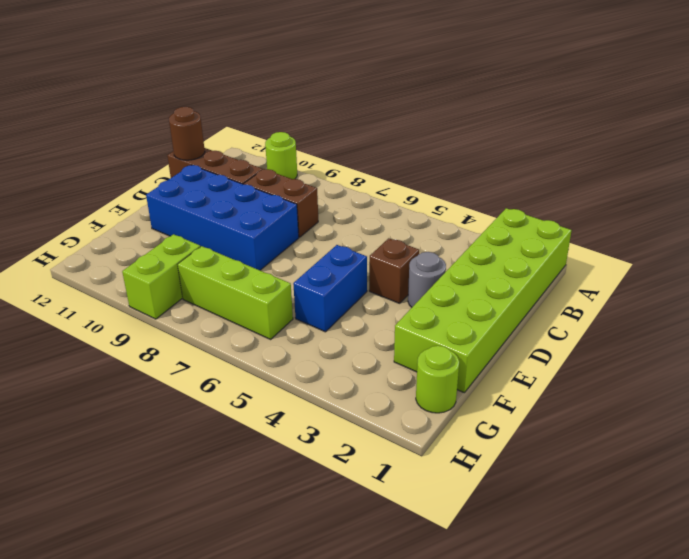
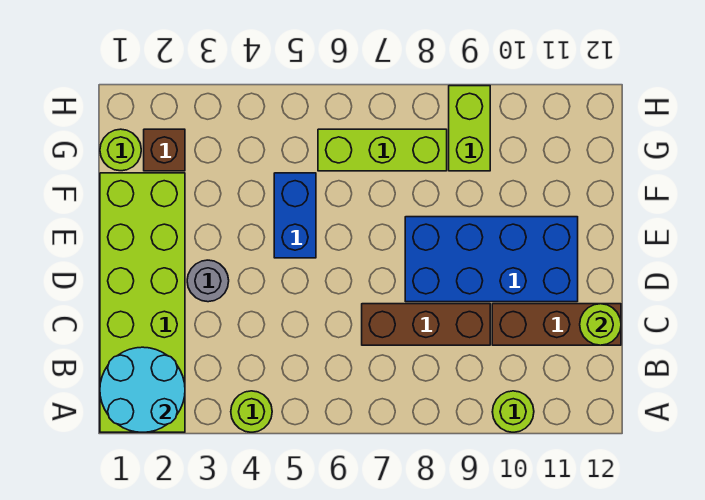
none -> cyan round brick A1:B2 level 2
none -> lime round brick A4 level 1
brown brick C8:C9 level 1 -> brown brick C7:C9 level 1
brown round brick C12 level 2 -> lime round brick C12 level 2
brown brick D4 level 1 -> brown brick G2 level 1

